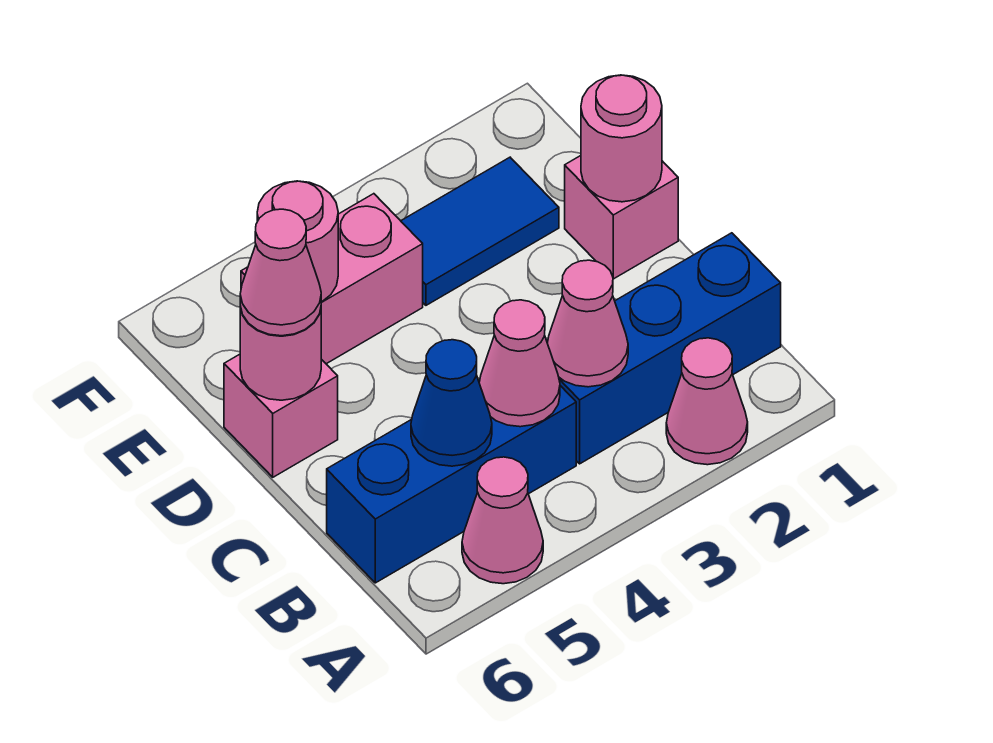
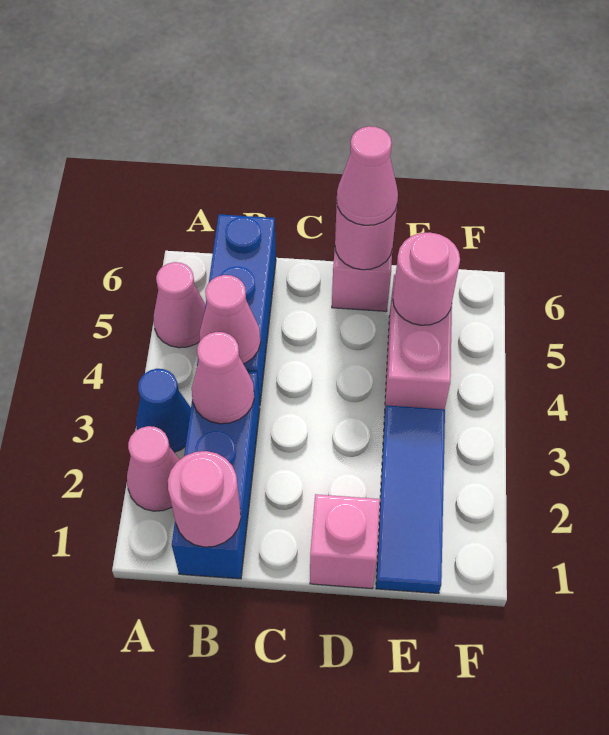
blue cone B5 level 2 -> blue cone A3 level 1
pink round brick D1 level 2 -> pink round brick B1 level 2
blue tile E2:E3 level 1 -> blue tile E1:E3 level 1

